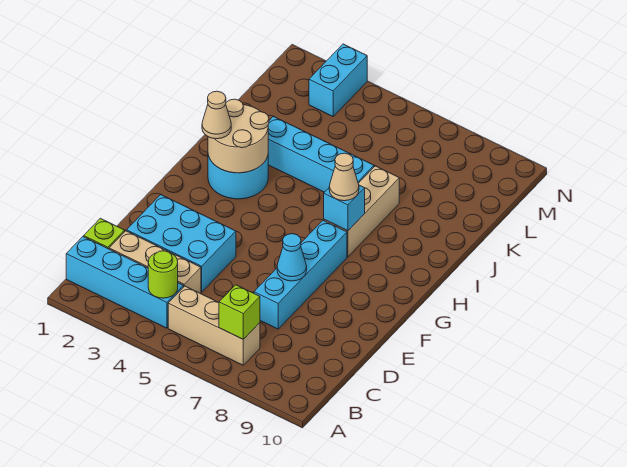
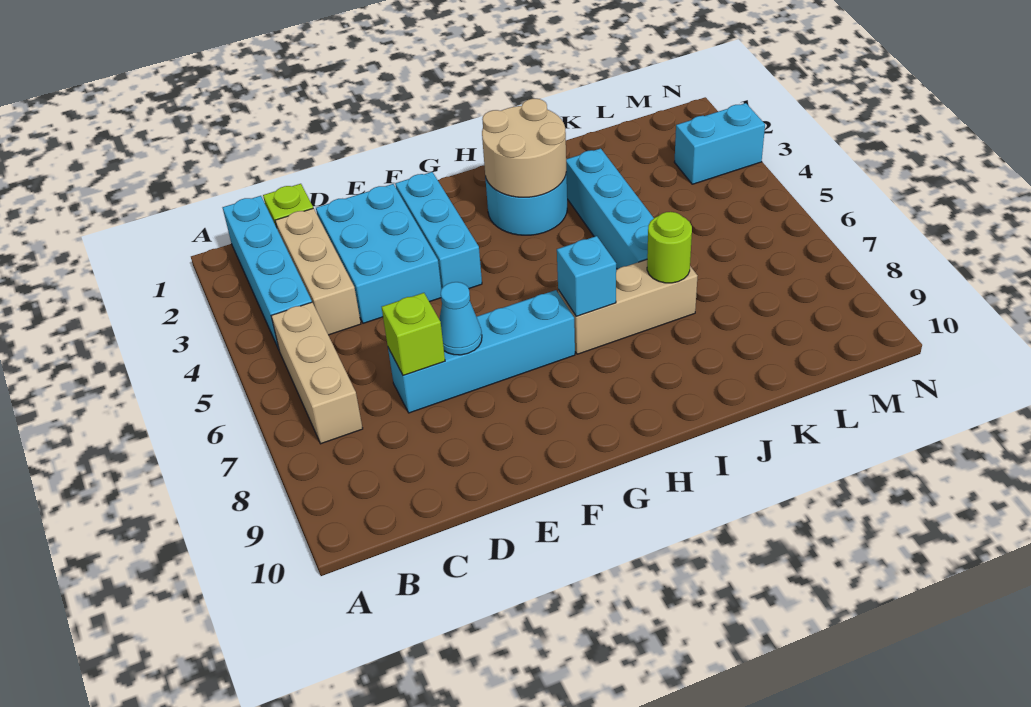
lime round brick B4 level 2 -> lime round brick J7 level 2
lime brick B7 level 2 -> lime brick D7 level 2
none -> cyan brick F2:F4 level 1
tan cone H2 level 3 -> none
tan cone H7 level 3 -> none

